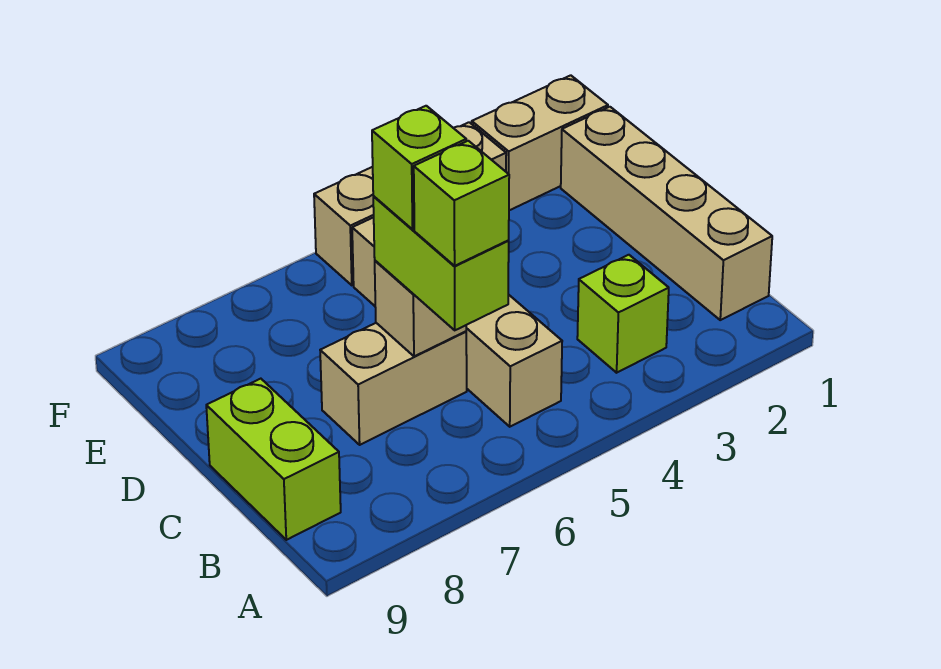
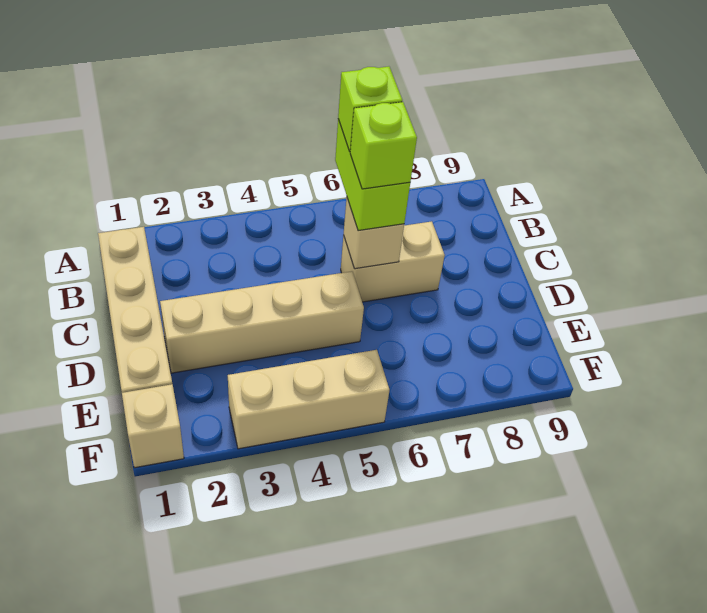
lime brick B3 level 1 -> none
tan brick B5:E5 level 1 -> tan brick D2:D5 level 1
lime brick B9:C9 level 1 -> none
tan brick F1:F2 level 1 -> tan brick F1 level 1

